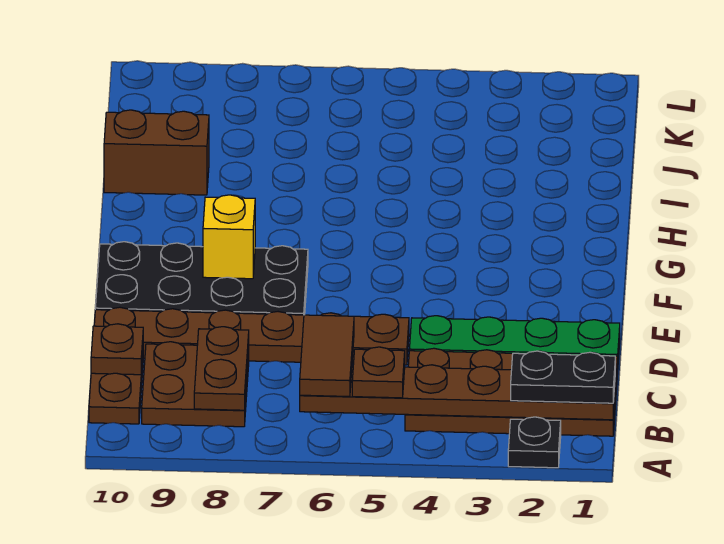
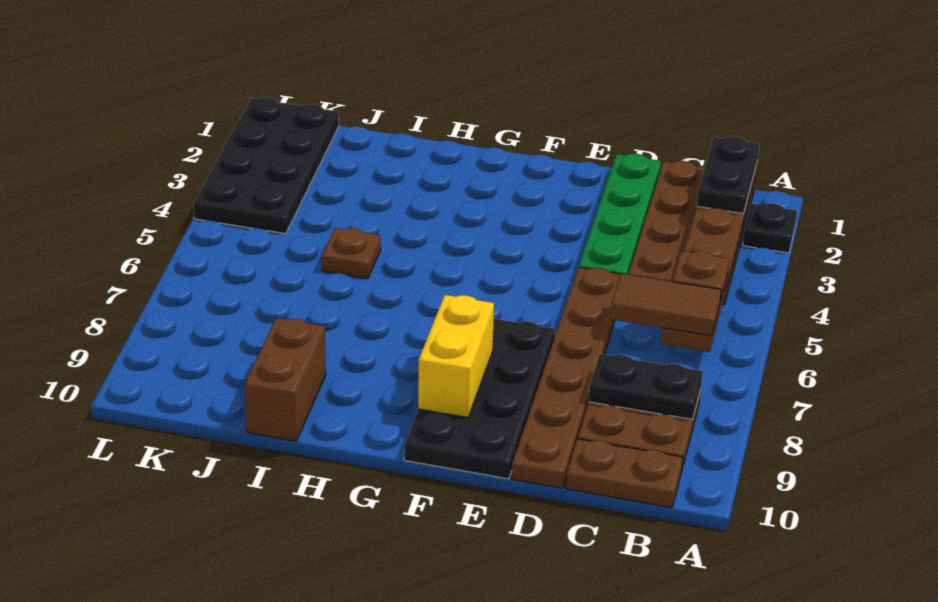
brown plate B8:C8 level 2 -> black plate B8:C8 level 2
brown plate C10 level 2 -> brown plate I5 level 1
yellow brick F8 level 2 -> yellow brick F8:F9 level 2
none -> black plate K1:L4 level 1

